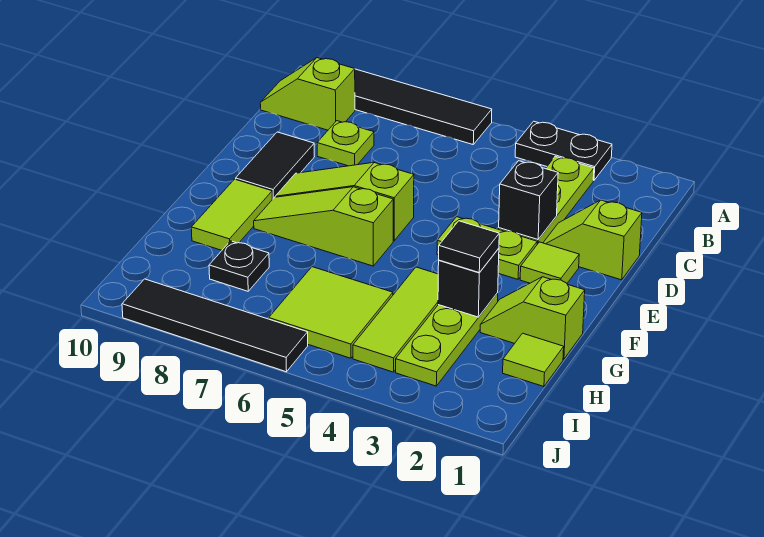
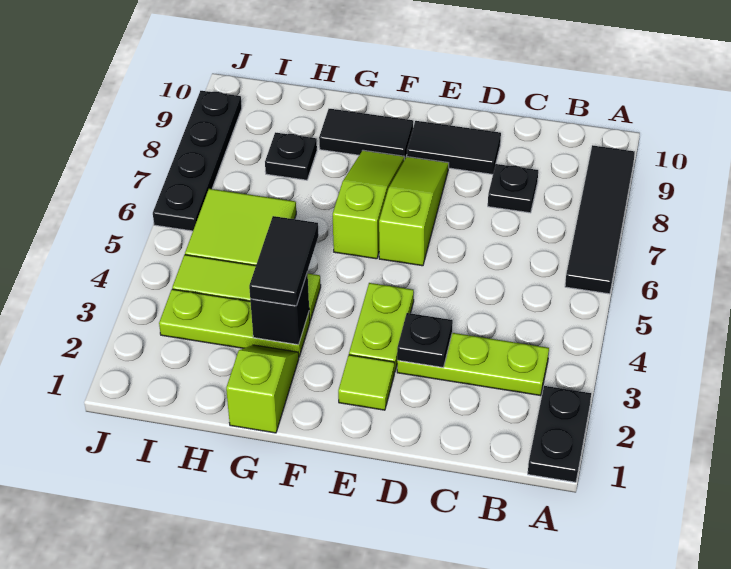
black plate A3:A4 level 1 -> black plate A1:A2 level 1
lime slope B9:B10 level 1 top 9 -> none
lime plate C8 level 1 -> black plate C8 level 1
lime slope D1:D2 level 1 top 1 -> none
black brick D3 level 2 -> black plate D3 level 2
lime tile F9:G9 level 1 -> black tile F9:G9 level 1
black tile G3 level 3 -> black tile G3:G4 level 3
lime tile H1 level 1 -> none
black tile J6:J9 level 1 -> black plate J6:J9 level 1

